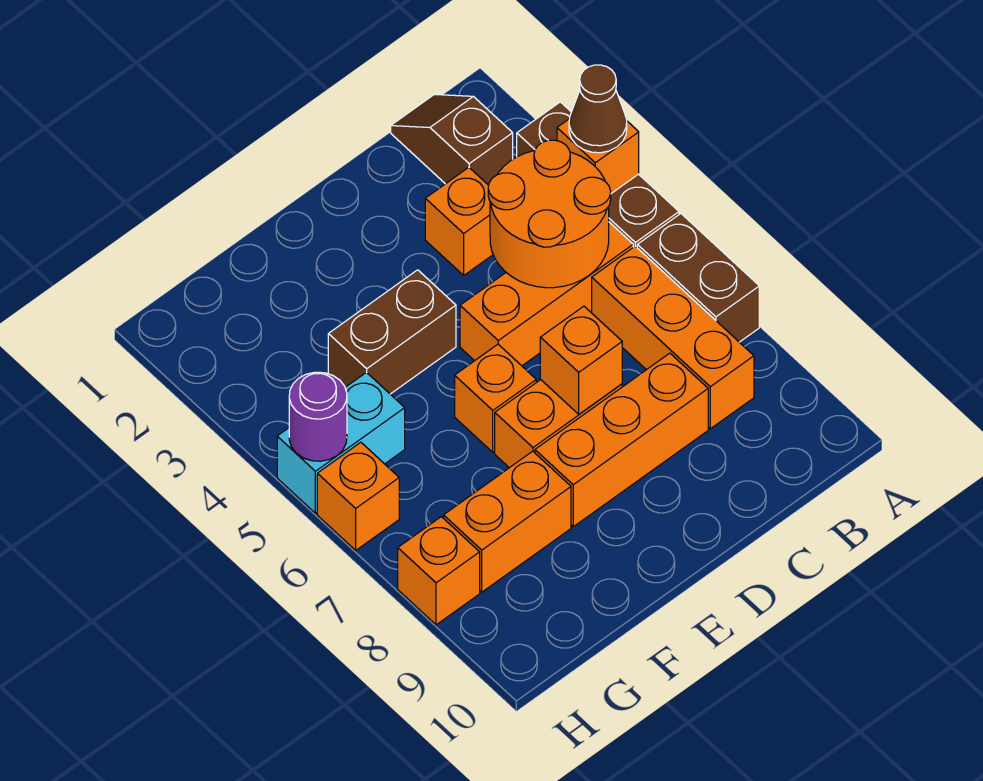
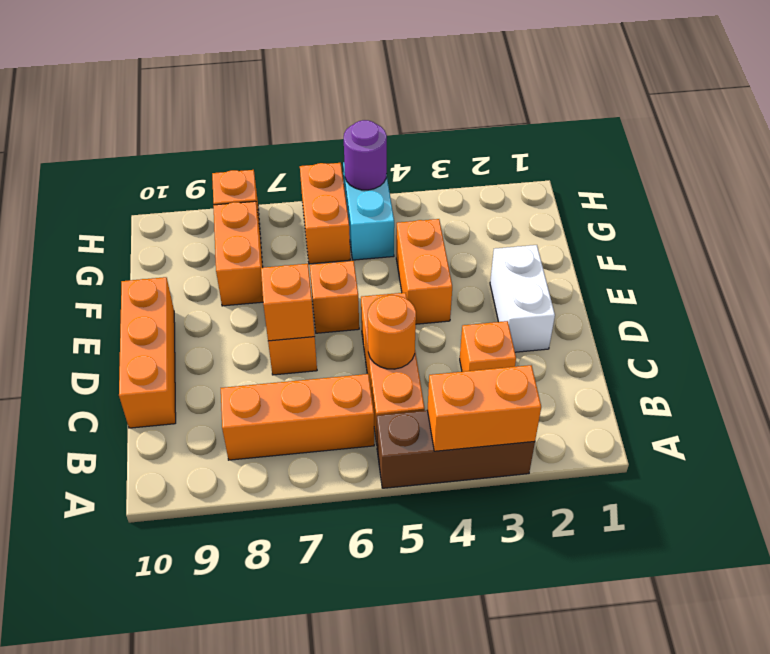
orange brick A4 level 2 -> orange brick A3:A4 level 2
brown cone A4 level 3 -> none
brown brick A6:A7 level 1 -> none
brown slope B1:B2 level 1 top 2 -> none
orange round brick B4:C5 level 2 -> orange round brick C5 level 2
orange brick C8:E8 level 1 -> orange brick C10:E10 level 1
none -> white brick D2:E2 level 1
brown brick E4:F4 level 1 -> orange brick E4:F4 level 1
orange brick H6 level 1 -> orange brick G6:H6 level 1

